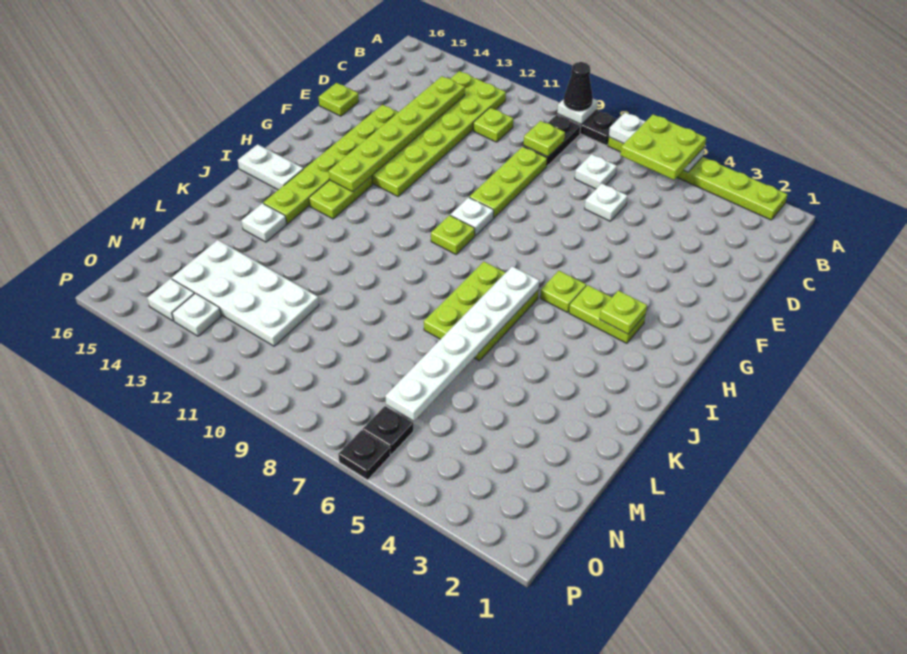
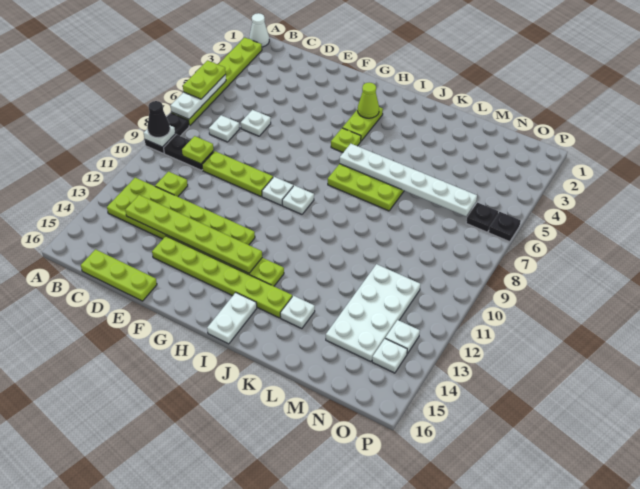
none -> white cone A1 level 1
lime plate A5:B6 level 3 -> lime plate A5:A6 level 3
lime plate E16 level 1 -> lime plate C16:E16 level 1
lime plate H3 level 2 -> lime cone H3 level 2
lime plate H9 level 1 -> white plate H9 level 1

